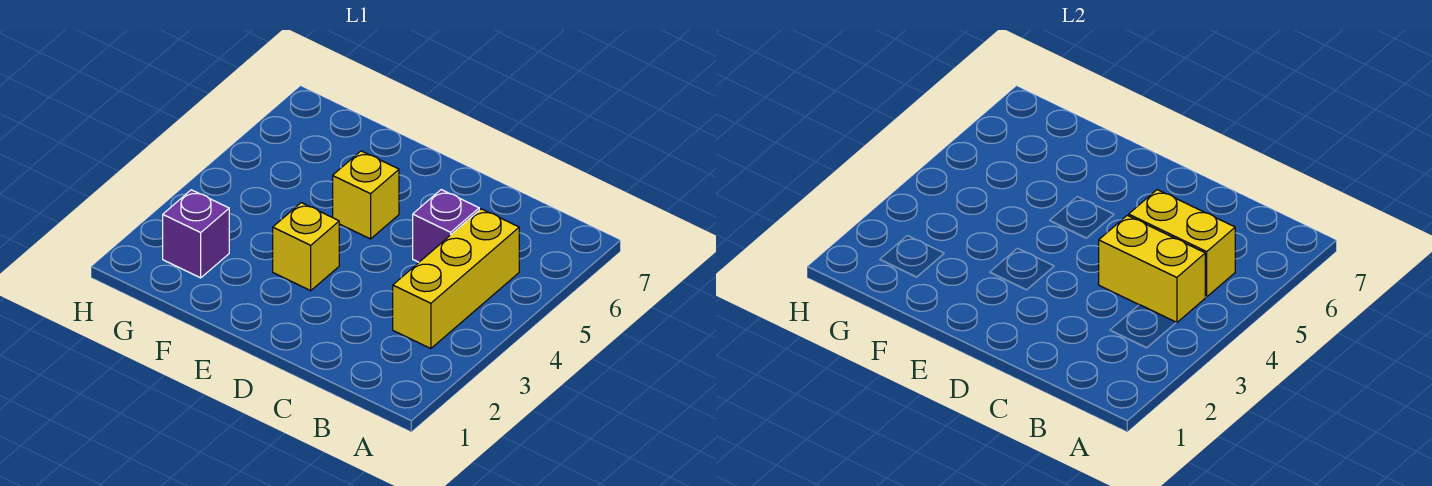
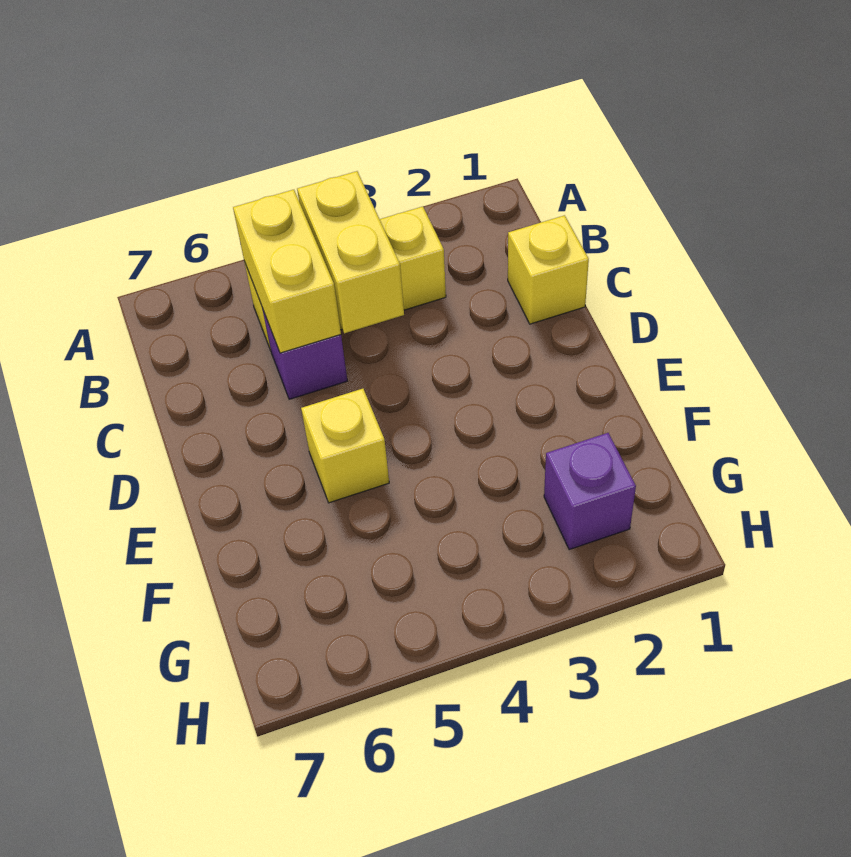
yellow brick E3 level 1 -> yellow brick C1 level 1

